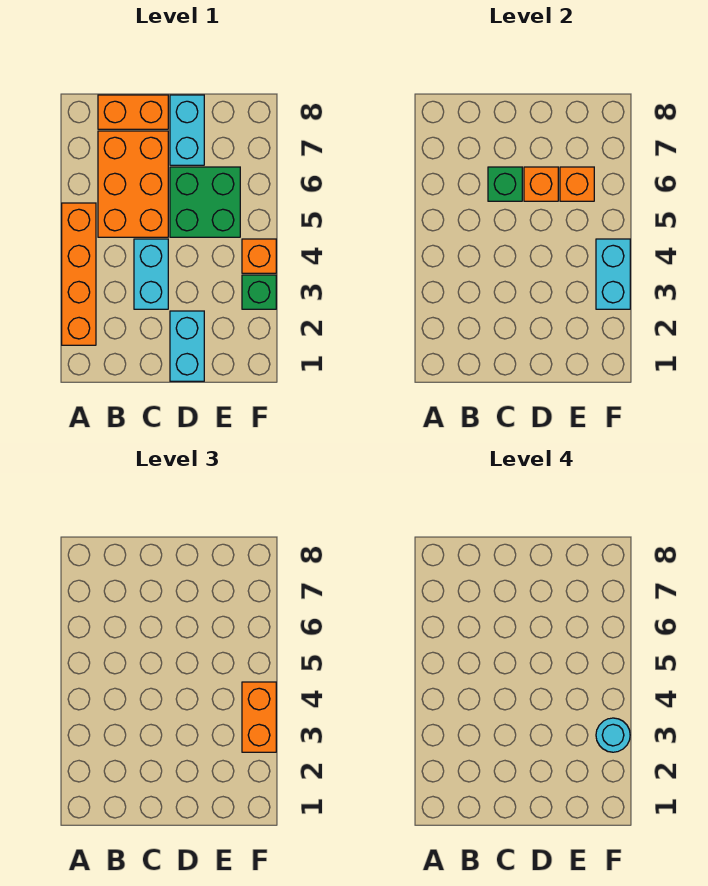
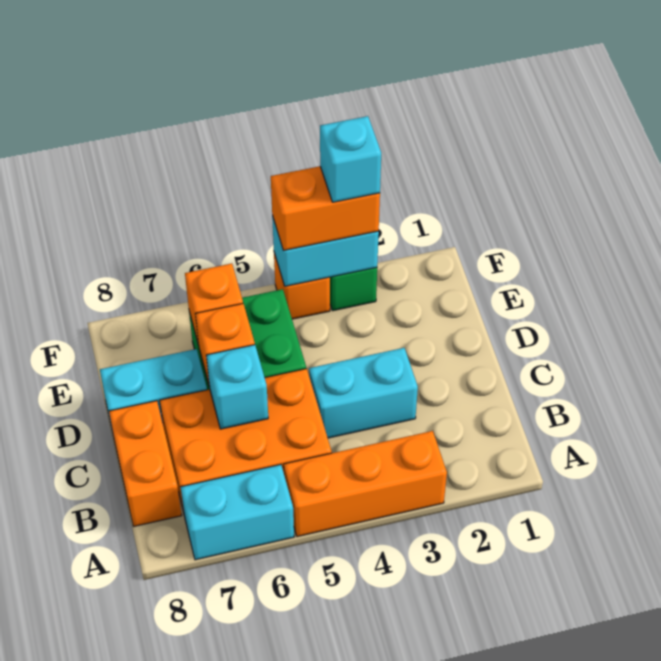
orange brick A2:A5 level 1 -> orange brick A3:A5 level 1
green brick C6 level 2 -> cyan brick C6 level 2
cyan brick D1:D2 level 1 -> cyan brick A6:A7 level 1
cyan round brick F3 level 4 -> cyan brick F3 level 4

